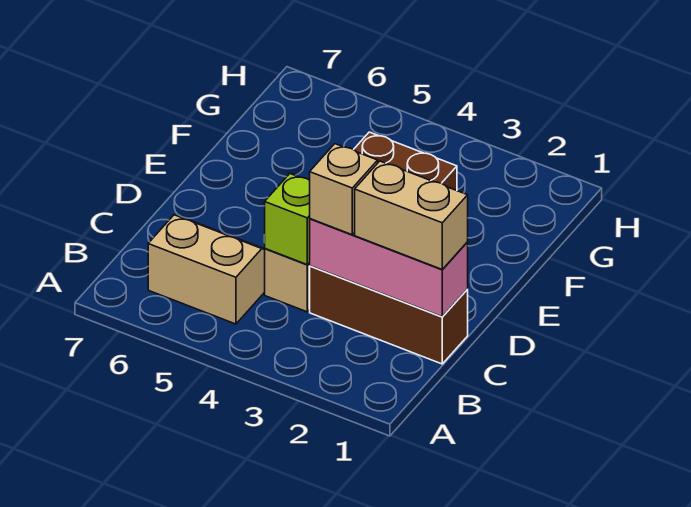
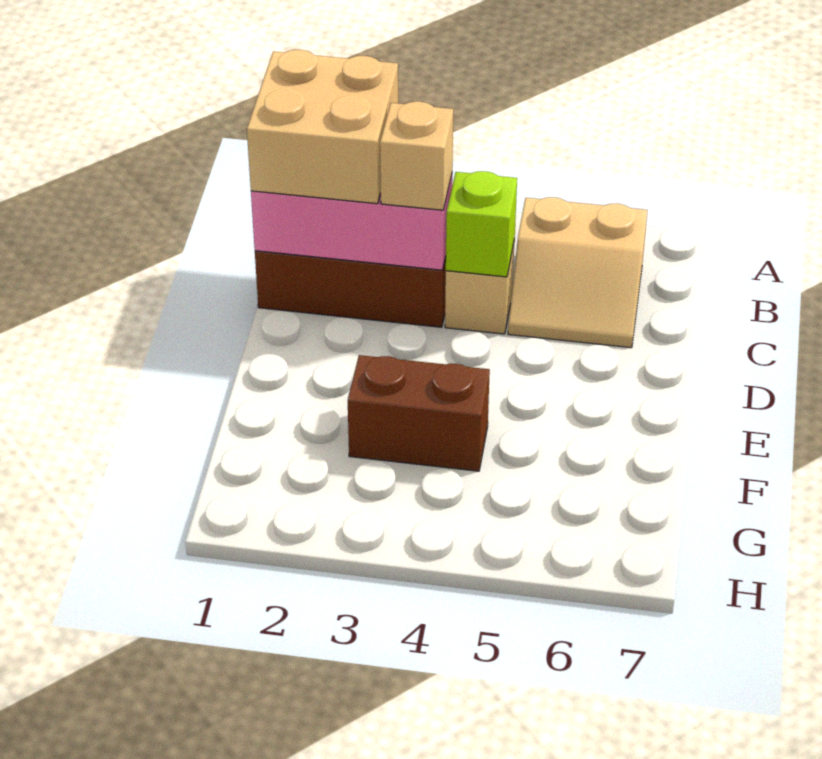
tan brick C1:C2 level 3 -> tan brick B1:C2 level 3

